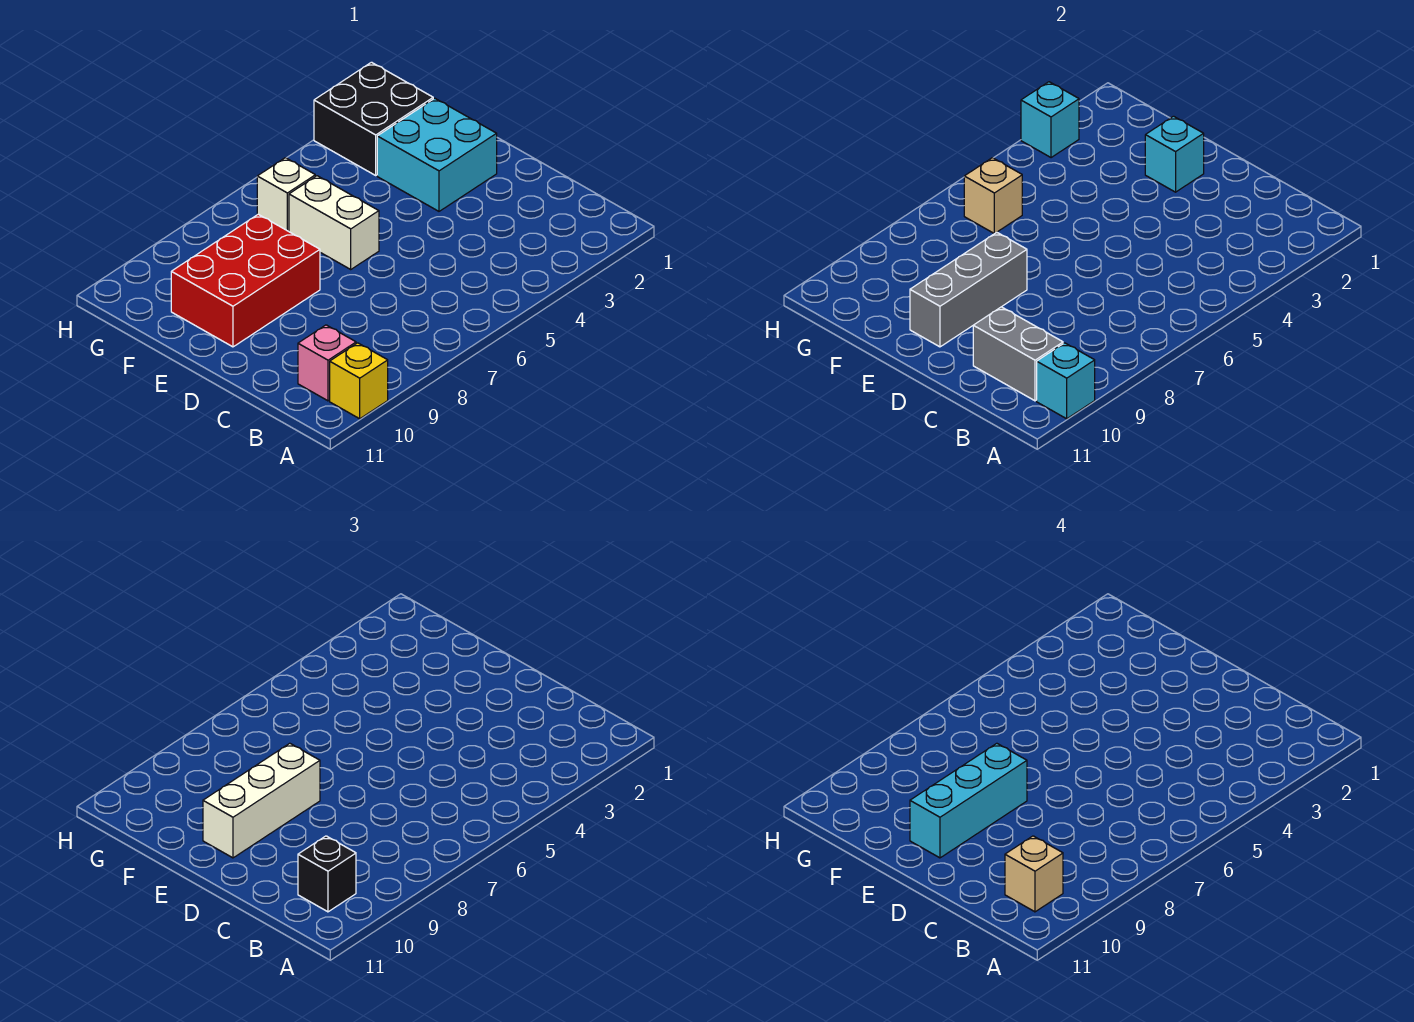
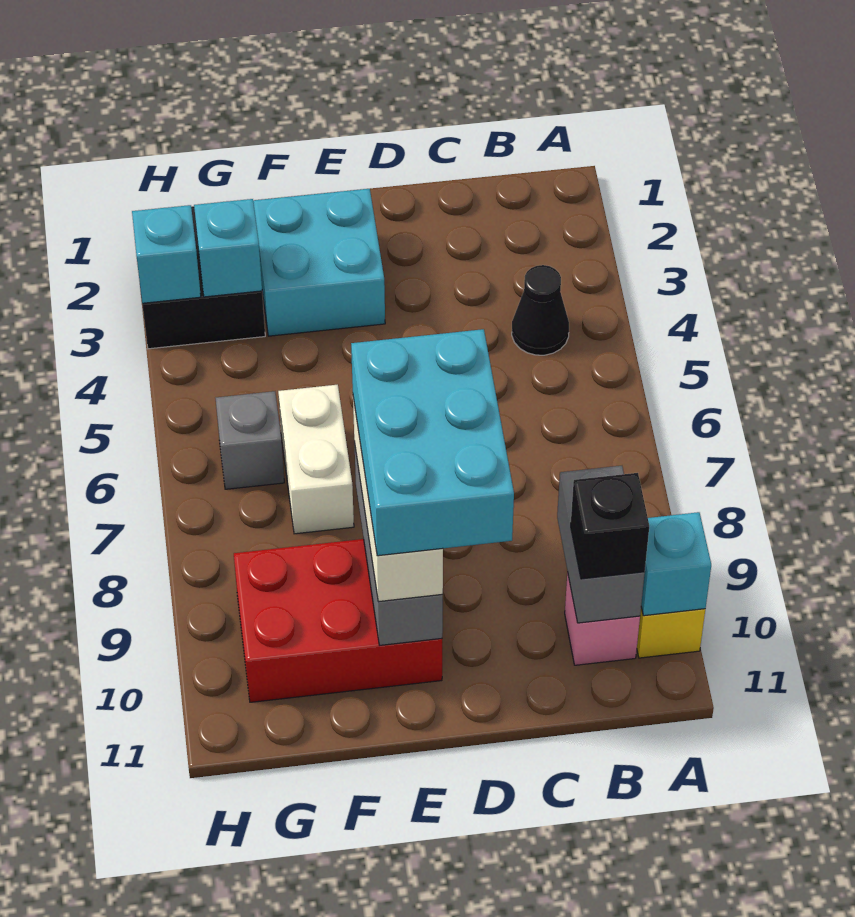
none -> black cone B4 level 1
grey brick B10:C10 level 2 -> grey brick B9:B10 level 2
tan brick B10 level 4 -> none
cyan brick E2 level 2 -> cyan brick G3 level 2
white brick E6:F6 level 1 -> white brick F6:F7 level 1
red brick E8:F10 level 1 -> red brick E9:G10 level 1
cyan brick E8:E10 level 4 -> cyan brick D8:E10 level 4
white brick G6 level 1 -> grey brick G6 level 1
tan brick G6 level 2 -> none

